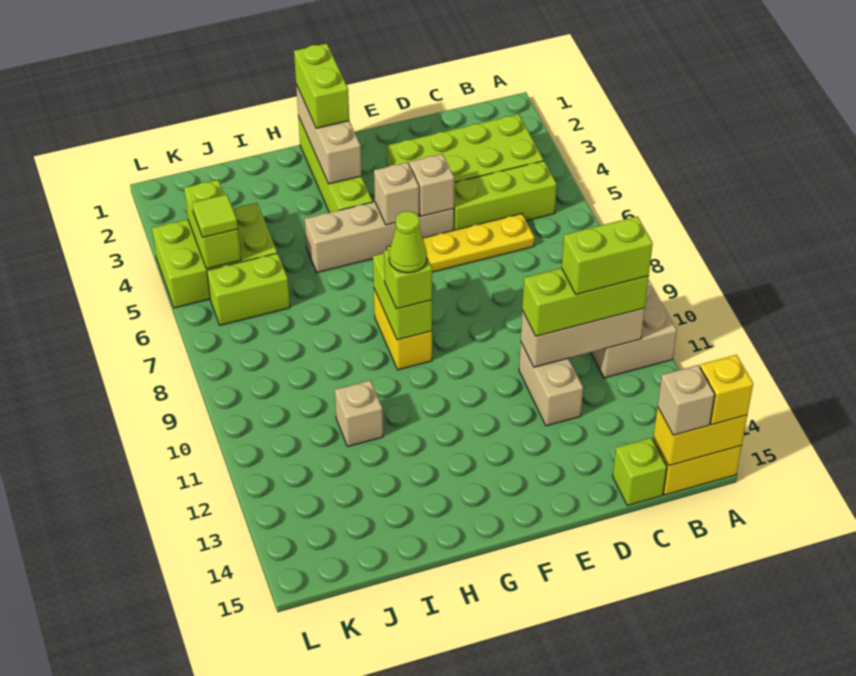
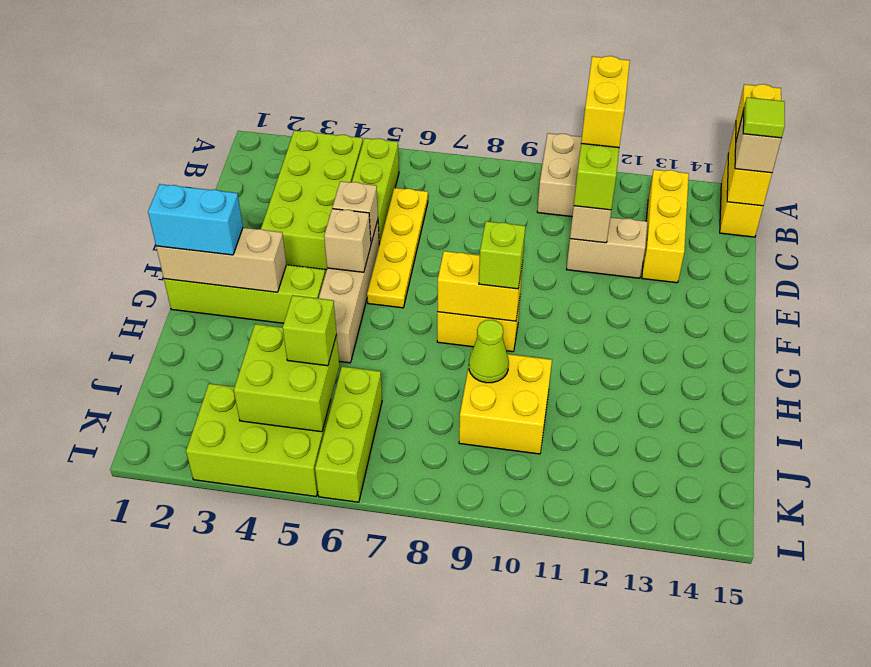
lime brick B11:C11 level 4 -> yellow brick B11:C11 level 4
none -> yellow brick B13:D13 level 1
lime brick C15 level 1 -> lime brick J5 level 3
lime brick G1:G2 level 3 -> cyan brick G1:G2 level 3
lime brick G8:G9 level 2 -> yellow brick G8:G9 level 2
lime cone G9 level 4 -> lime cone I9 level 2
none -> yellow brick I9:J10 level 1
tan brick I11 level 1 -> none
lime brick J4:L5 level 1 -> lime brick K3:L5 level 1
lime brick J6:K6 level 1 -> lime brick J6:L6 level 1
lime brick K4:K5 level 2 -> lime brick J4:K5 level 2
lime tile K5 level 3 -> lime tile B15 level 4

